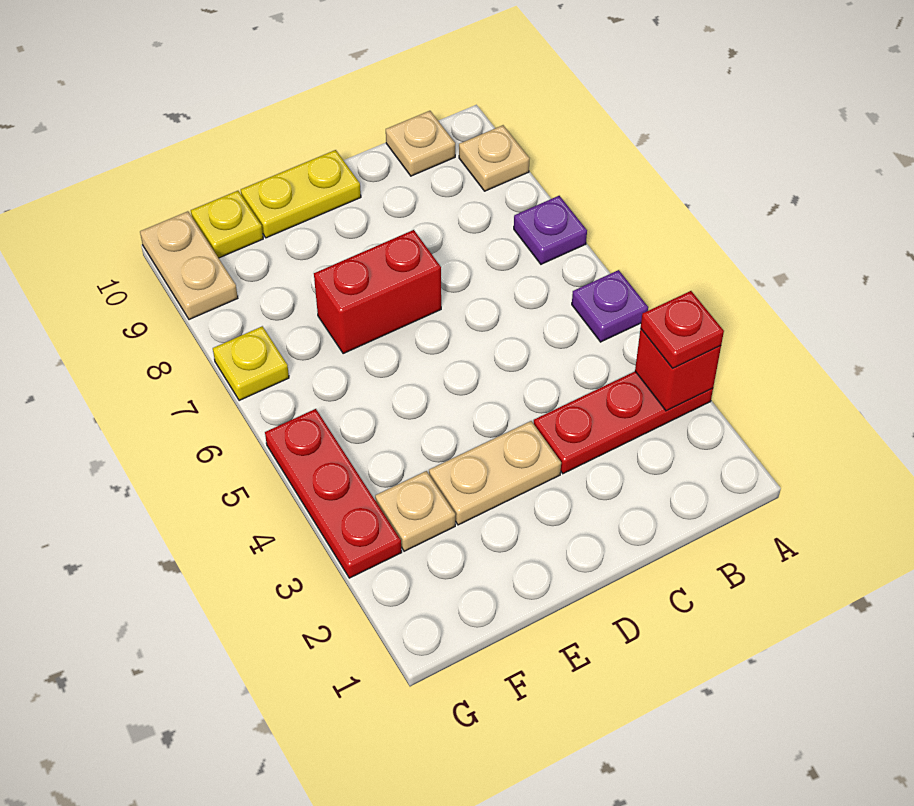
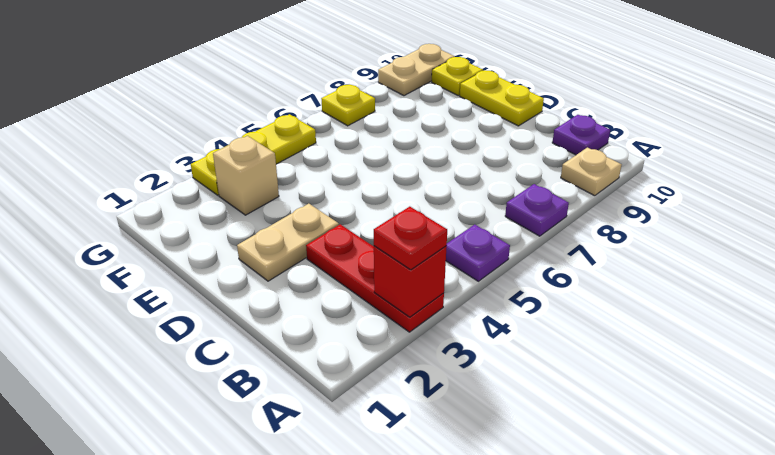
tan plate B10 level 1 -> purple plate B10 level 1
tan plate D3:E3 level 1 -> tan plate D2:D3 level 1
red brick D7:E7 level 1 -> none
tan plate F3 level 1 -> tan brick F3 level 1
red plate G3:G5 level 1 -> yellow plate G3:G5 level 1

